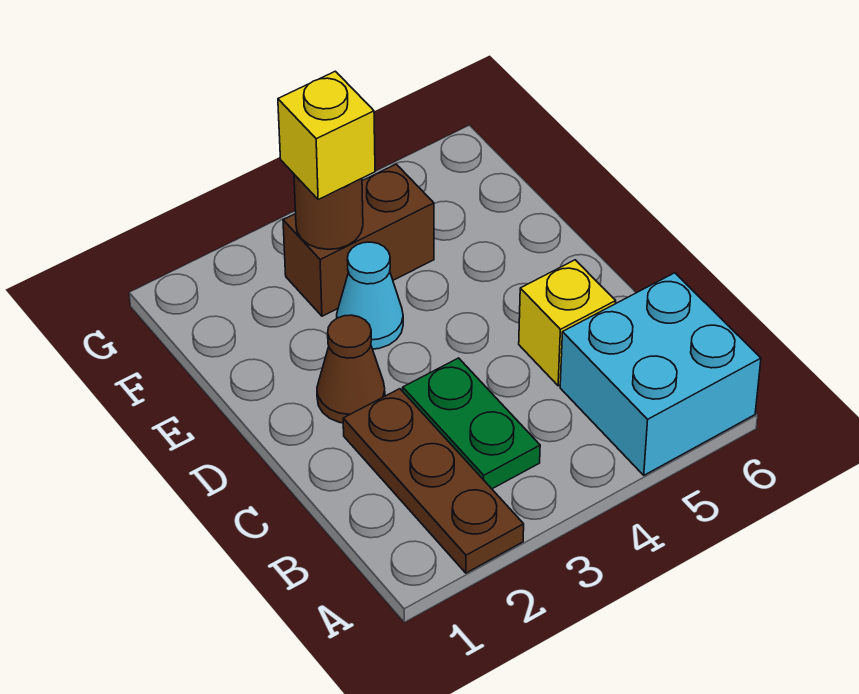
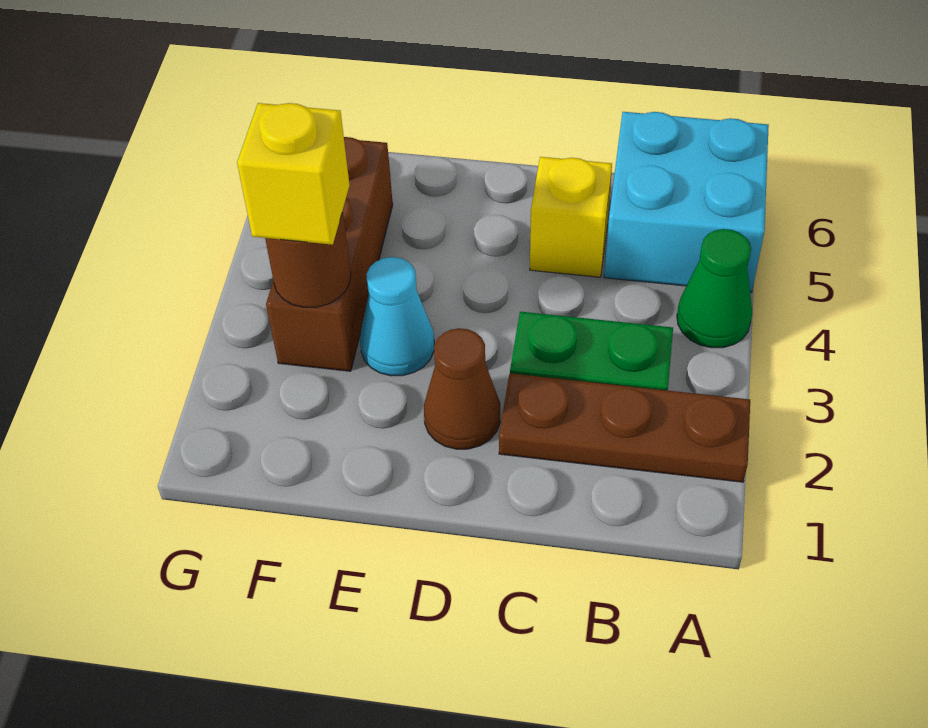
none -> green cone A4 level 1
brown brick F3:F4 level 1 -> brown brick F3:F5 level 1

